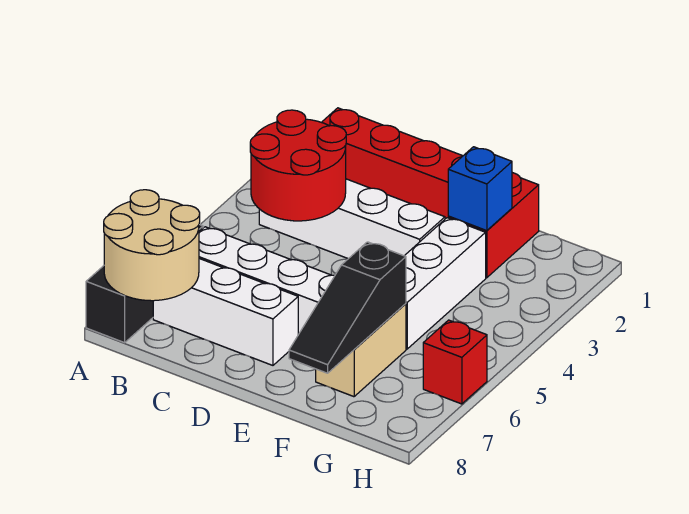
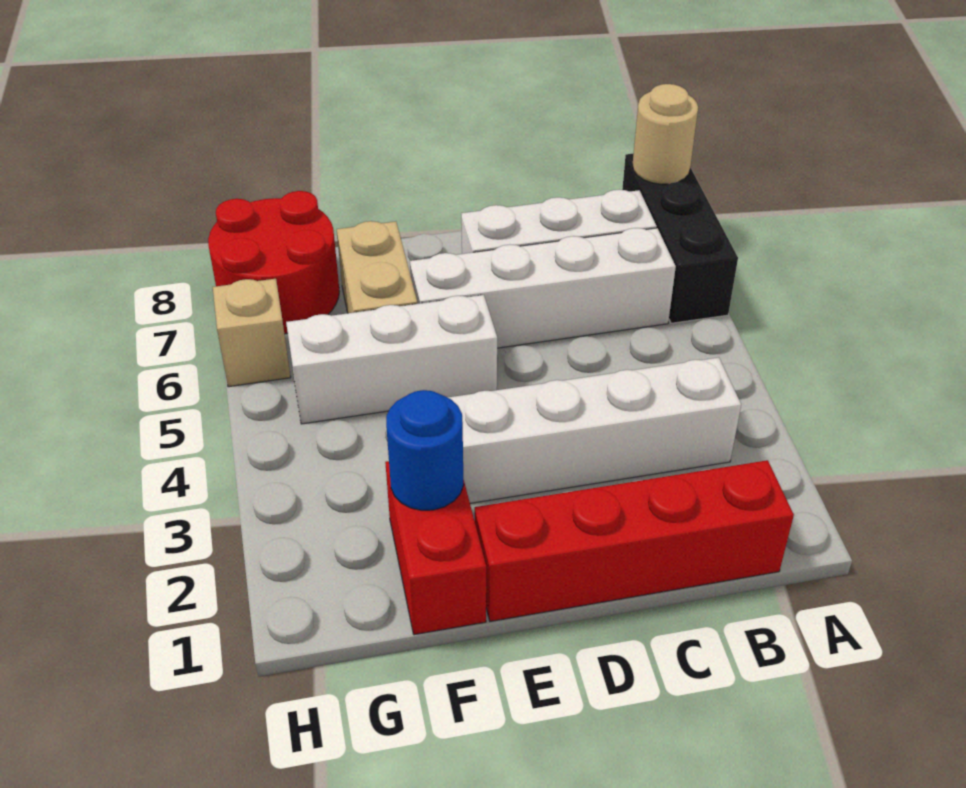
tan round brick A7:B8 level 2 -> tan round brick A8 level 2
red round brick B3:C4 level 2 -> red round brick G7:H8 level 1
blue brick F2 level 2 -> blue round brick F2 level 2
white brick F3:F5 level 1 -> white brick E5:G5 level 1
black slope F6:F8 level 2 top 6 -> none
red brick H6 level 1 -> tan brick H6 level 1

